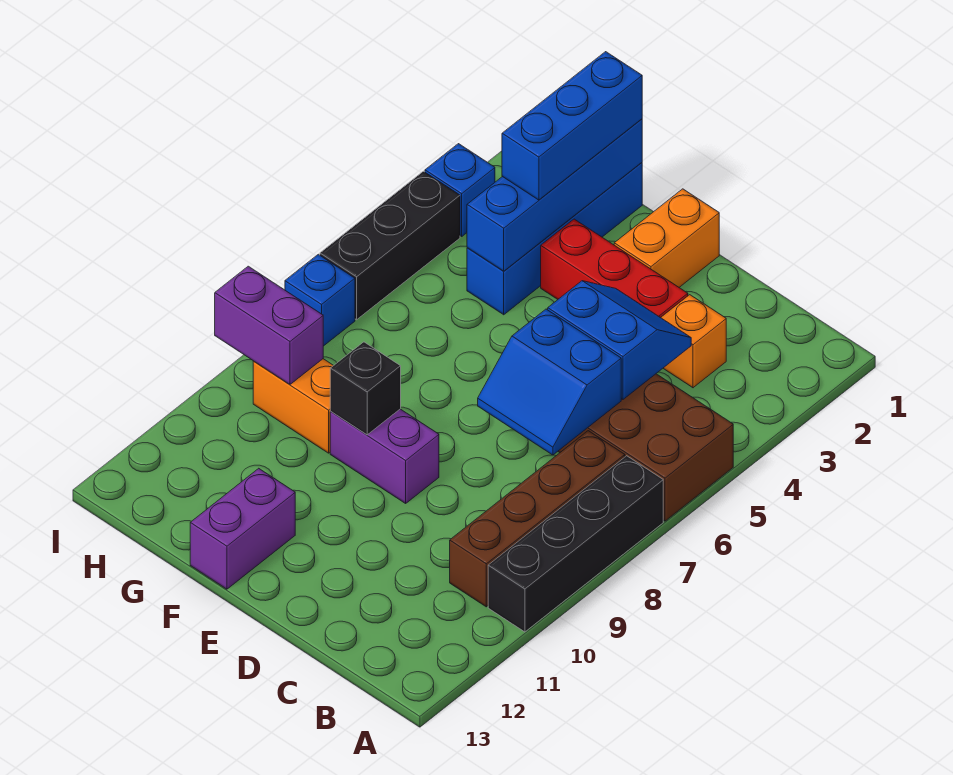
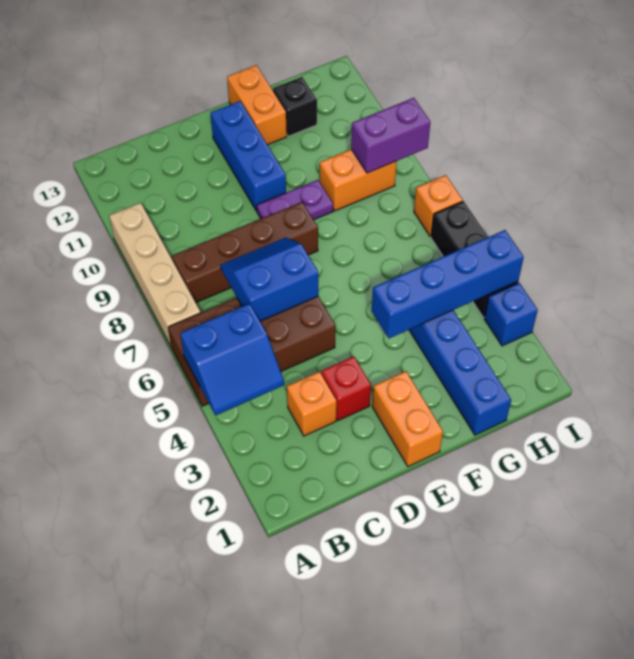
black brick A7:A10 level 1 -> tan brick A7:A10 level 1
brown brick B7:B10 level 1 -> brown brick B8:E8 level 1
blue slope C4:D5 level 2 top 5 -> blue slope A4:B5 level 2 top 5
red brick D3:F3 level 1 -> red brick D3 level 1
purple brick E9:F9 level 1 -> purple plate E9:F9 level 1
black brick F9 level 2 -> black brick G12 level 1
purple brick F12:F13 level 1 -> orange brick F12:F13 level 1
blue brick G1:G4 level 2 -> blue brick F4:I4 level 2
blue brick G1:G3 level 3 -> blue brick E10:E12 level 1
blue brick I7 level 1 -> orange brick I7 level 1

